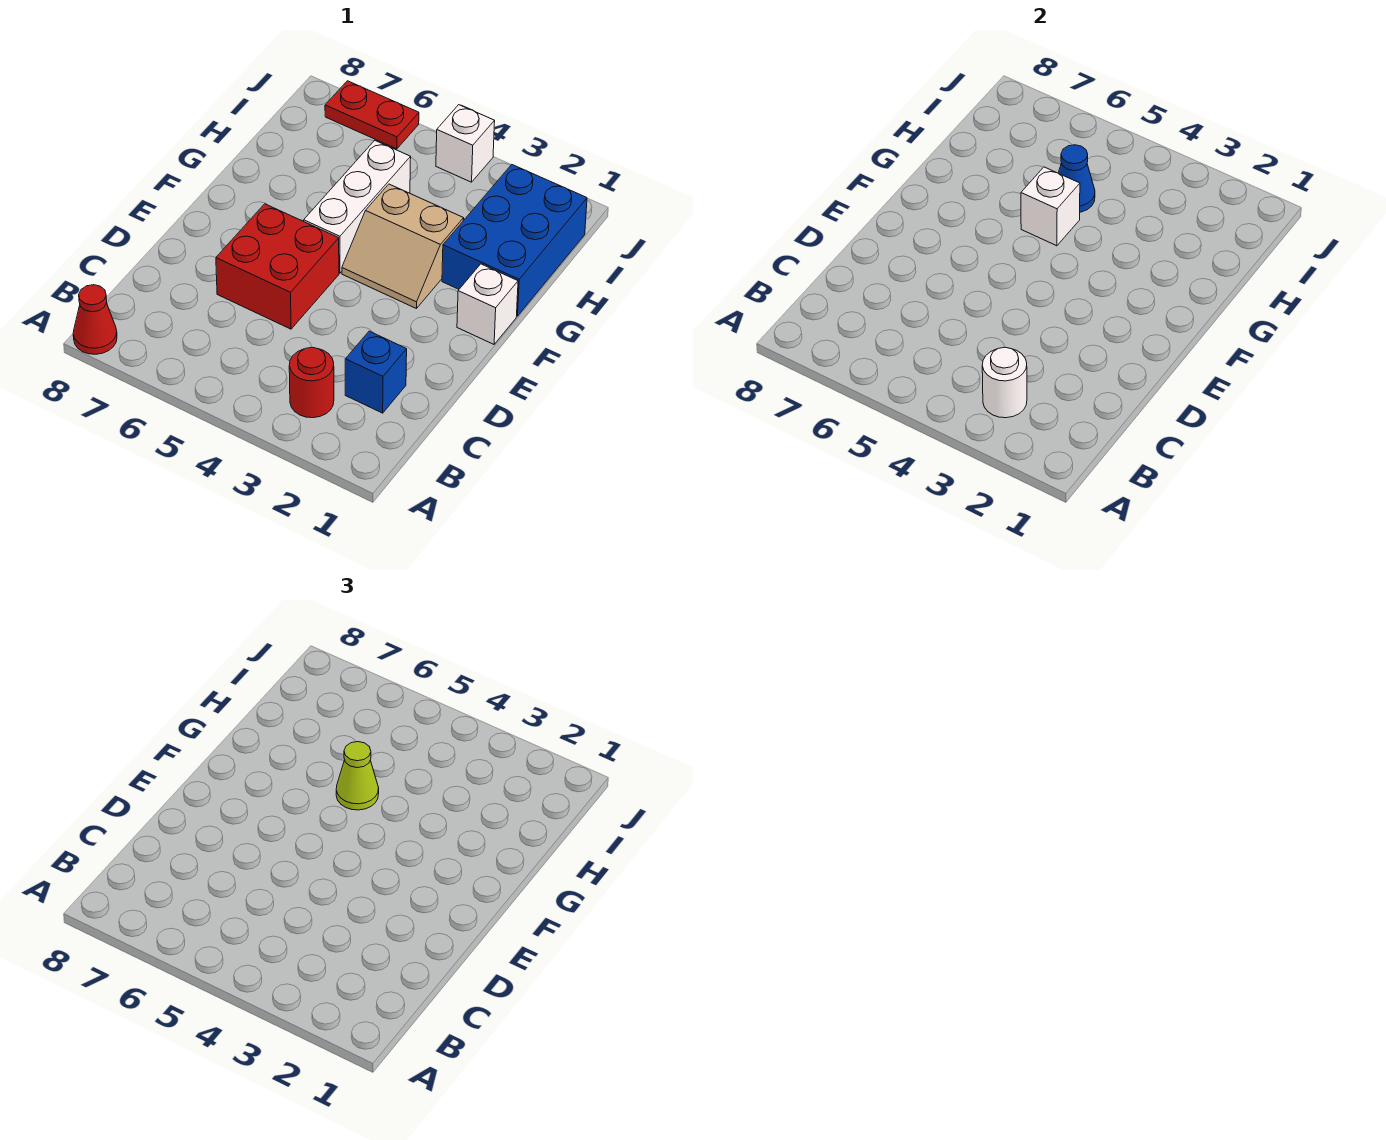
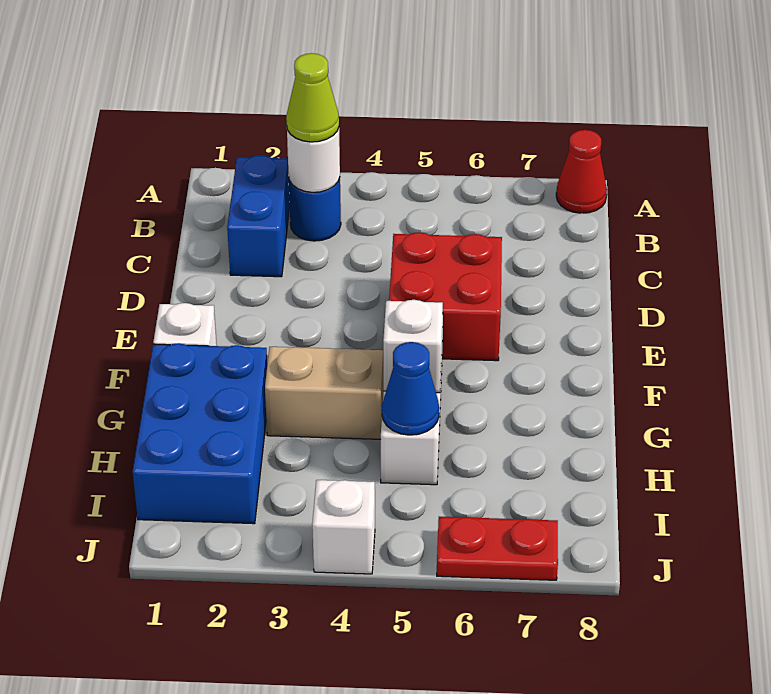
red round brick B3 level 1 -> blue round brick B3 level 1
blue brick C2 level 1 -> blue brick B2:C2 level 1
lime cone G5 level 3 -> lime cone B3 level 3

